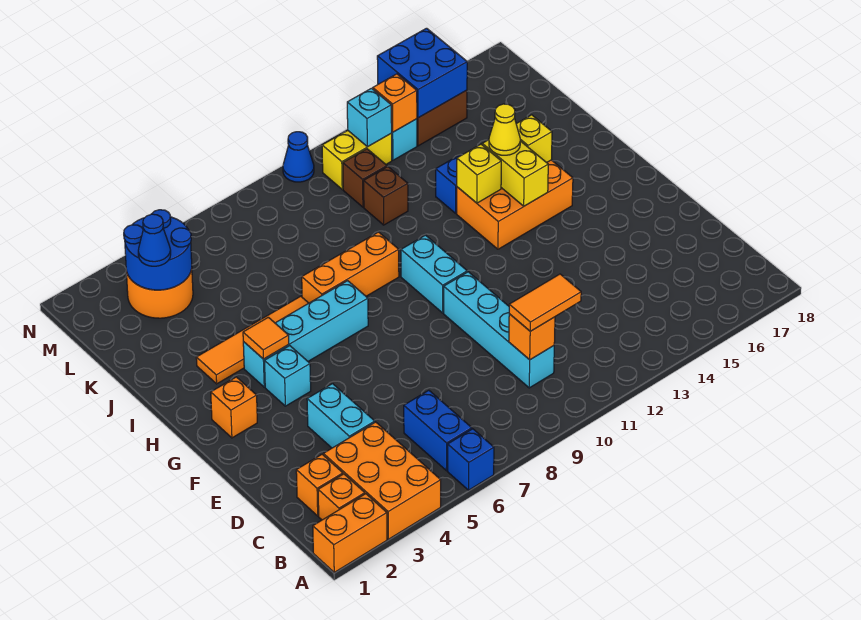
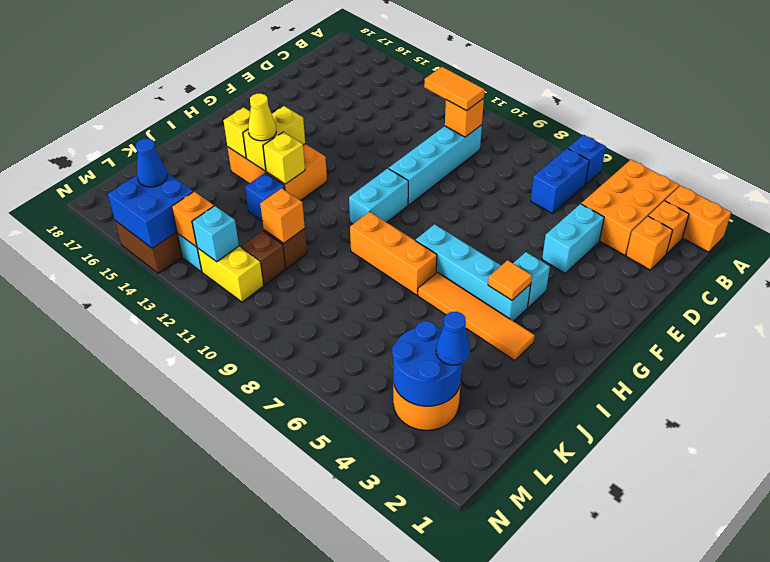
orange brick G2 level 1 -> orange brick K11 level 2
blue cone N10 level 1 -> blue cone M15 level 3

